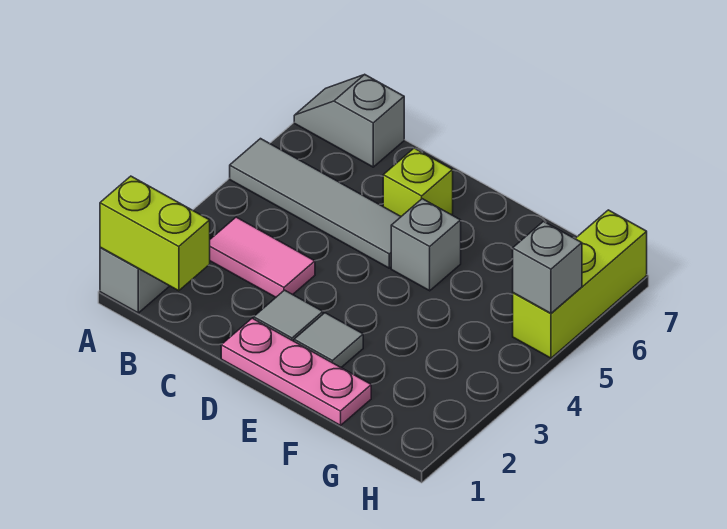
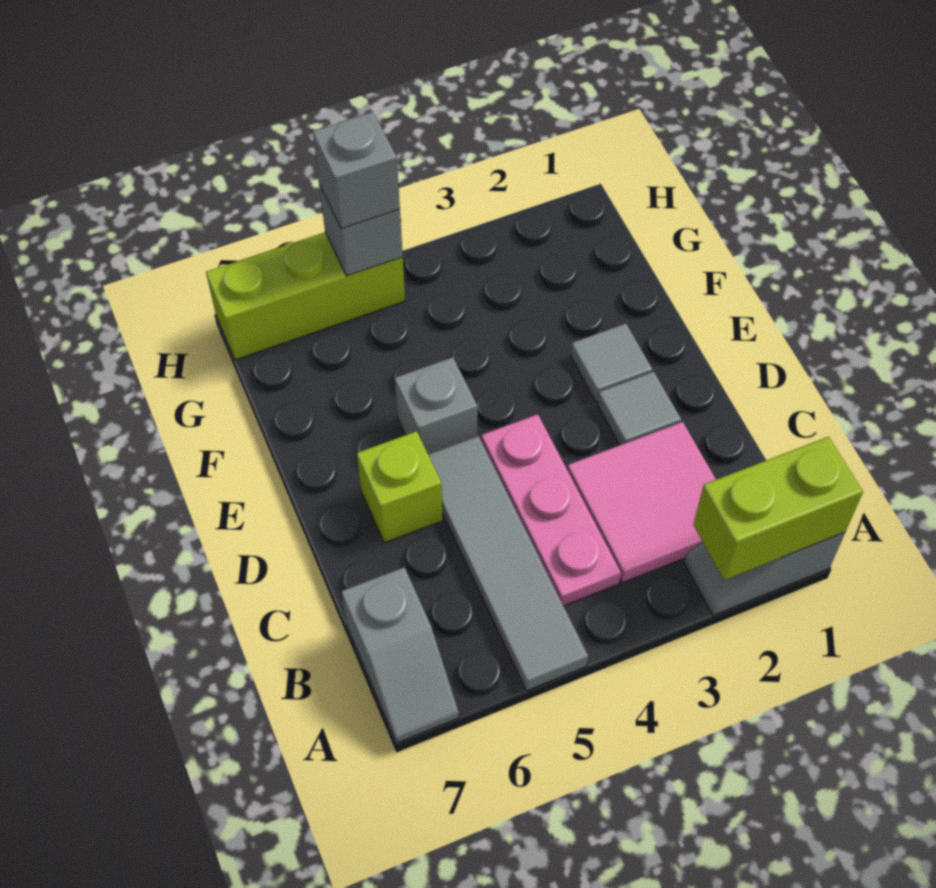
lime brick A1:B1 level 2 -> lime brick A1:A2 level 2
pink tile B3:C3 level 1 -> pink tile B2:C3 level 1
pink plate D1:F1 level 1 -> pink plate B4:D4 level 1
none -> grey brick H5 level 3

